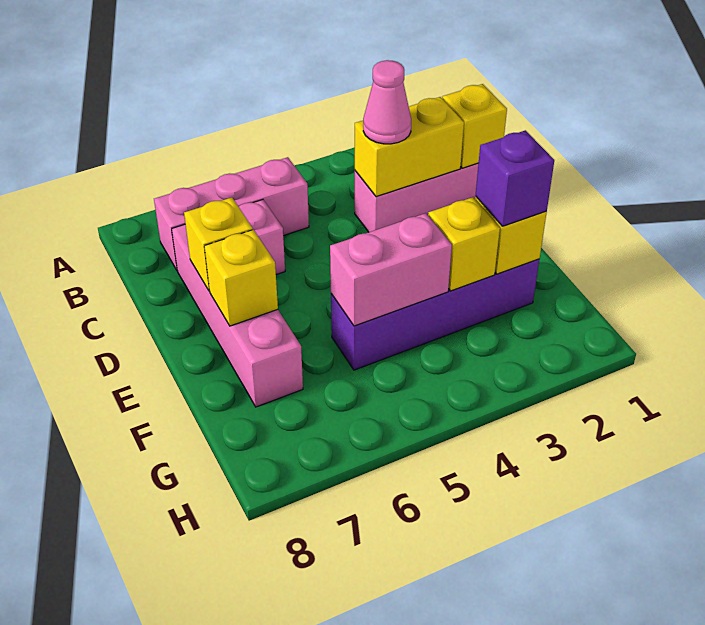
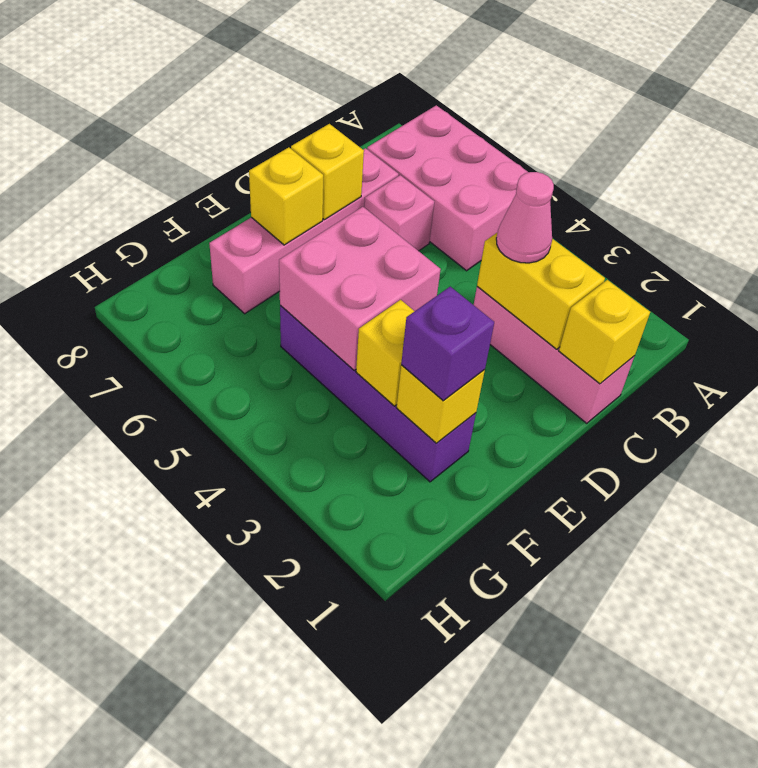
pink brick B5:B7 level 1 -> pink brick A5:B7 level 1
pink brick F4:F5 level 2 -> pink brick E4:F5 level 2

